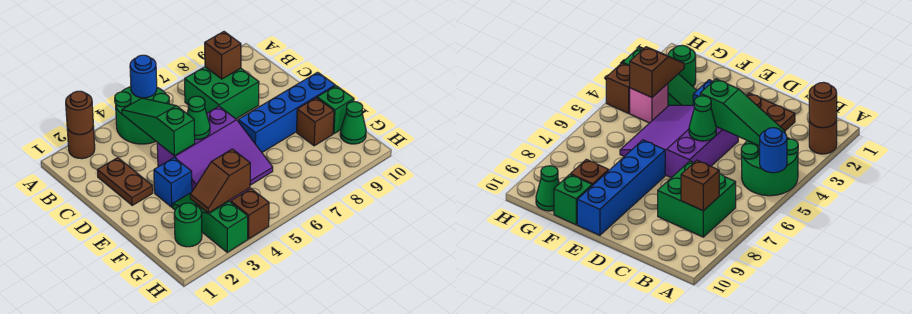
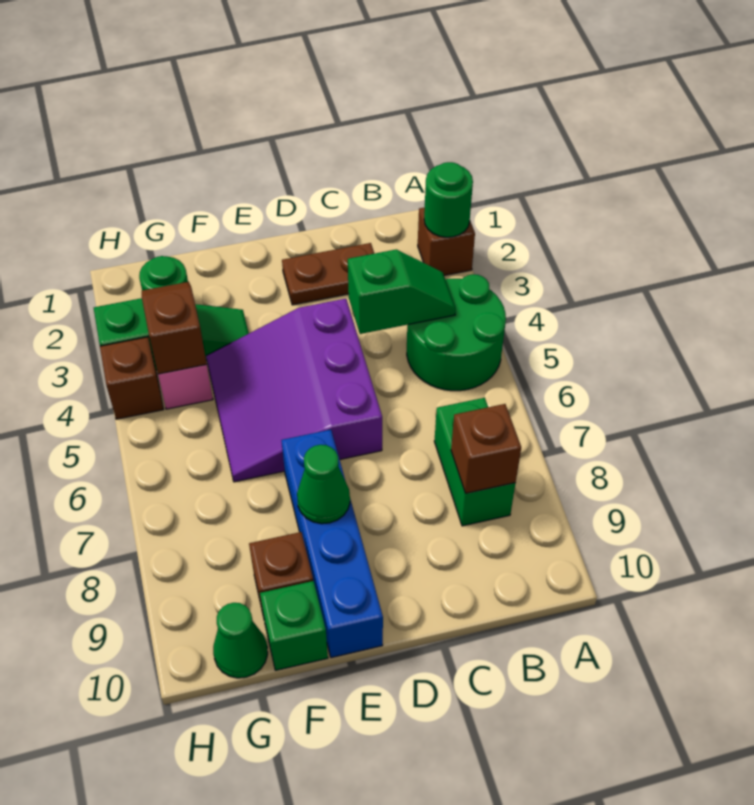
brown round brick A2 level 1 -> brown brick A2 level 1
brown round brick A2 level 2 -> green round brick A2 level 2
blue round brick A5 level 2 -> none
green slope B4:D4 level 2 top D -> green slope B4:C4 level 2 top C
green brick B7:C8 level 1 -> green brick B7:B8 level 1
green cone D5 level 2 -> green cone E8 level 2
blue brick E3 level 1 -> none

